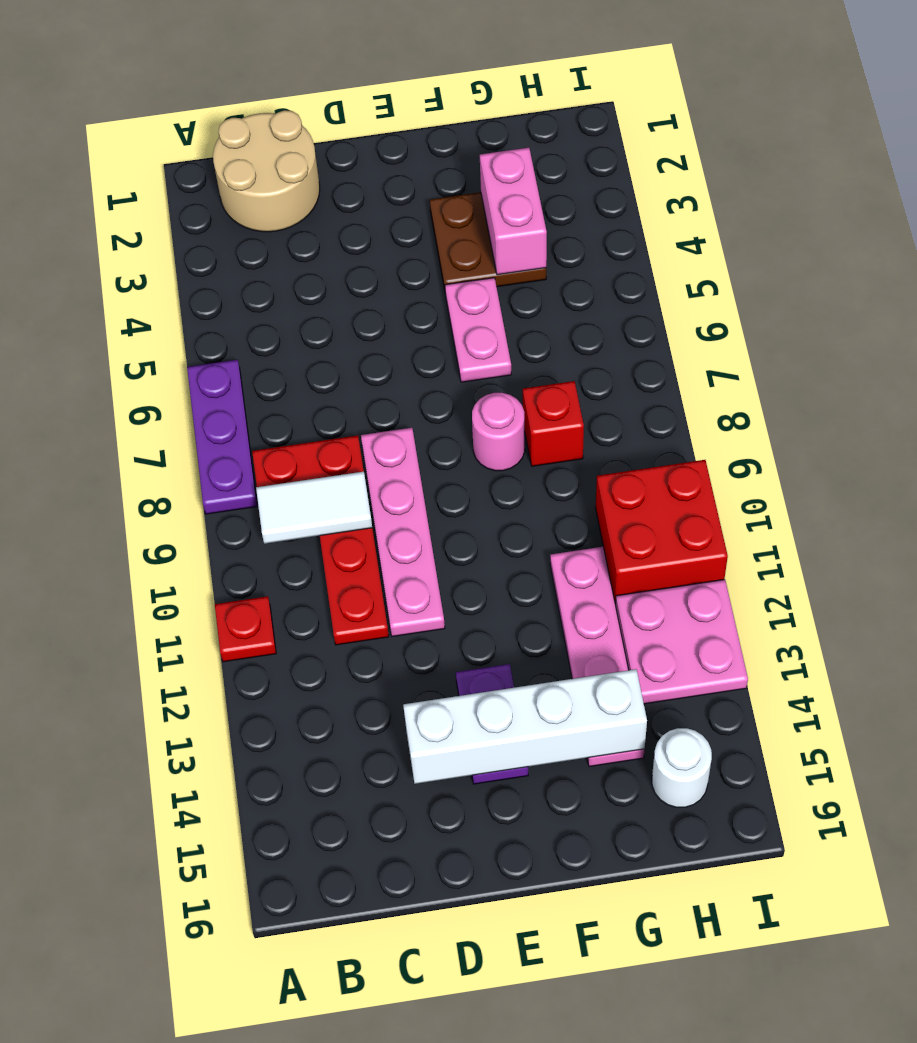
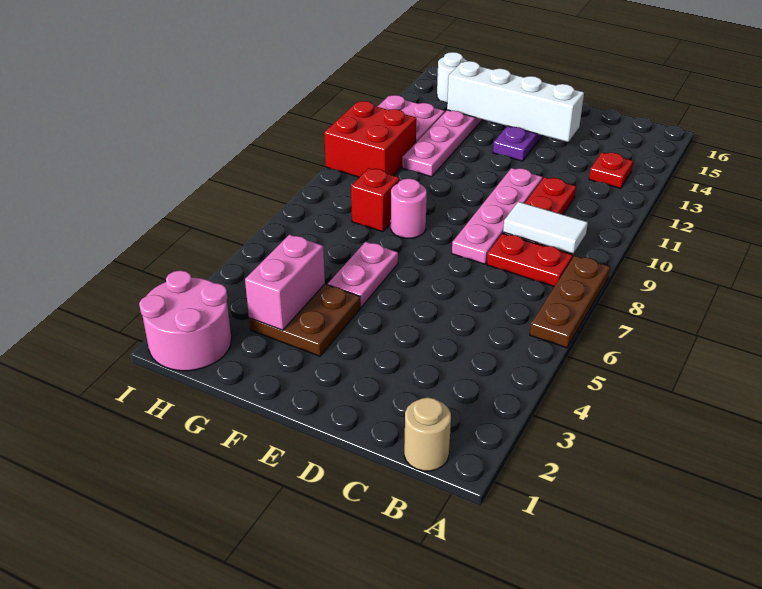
purple plate A6:A8 level 1 -> brown plate A6:A8 level 1
red plate A11 level 1 -> red plate B13 level 1
tan round brick B1:C2 level 1 -> tan round brick B1 level 1
none -> pink round brick H1:I2 level 1

